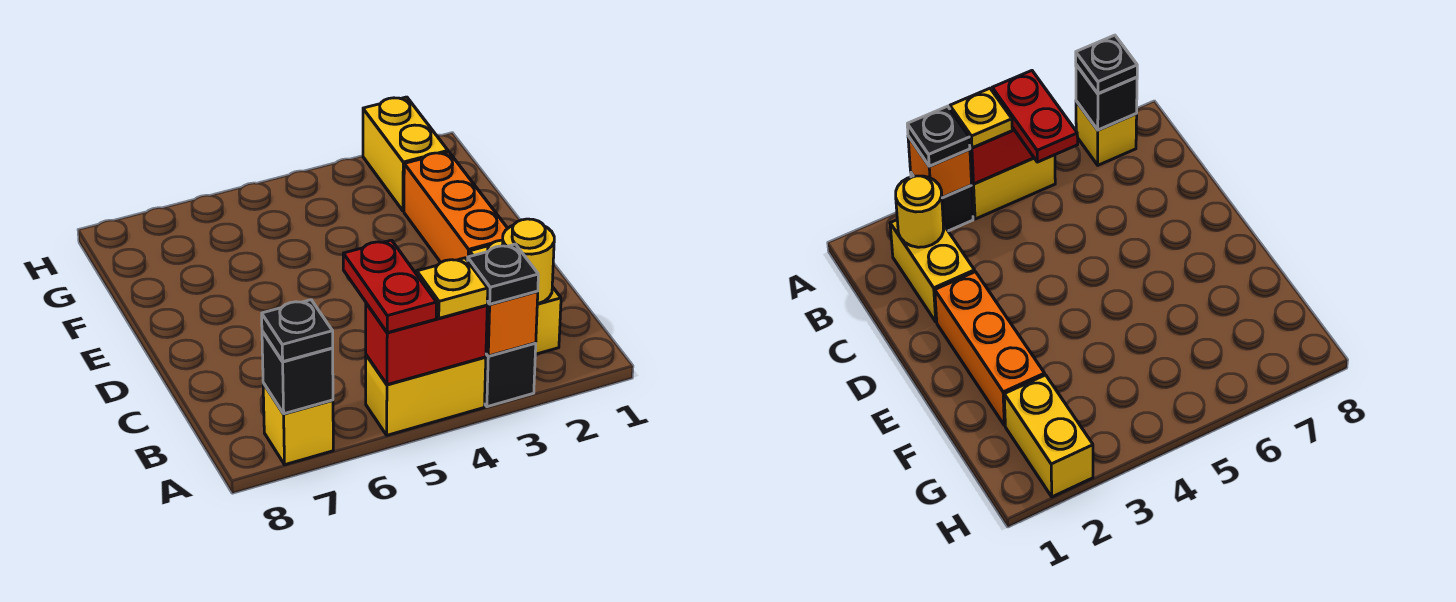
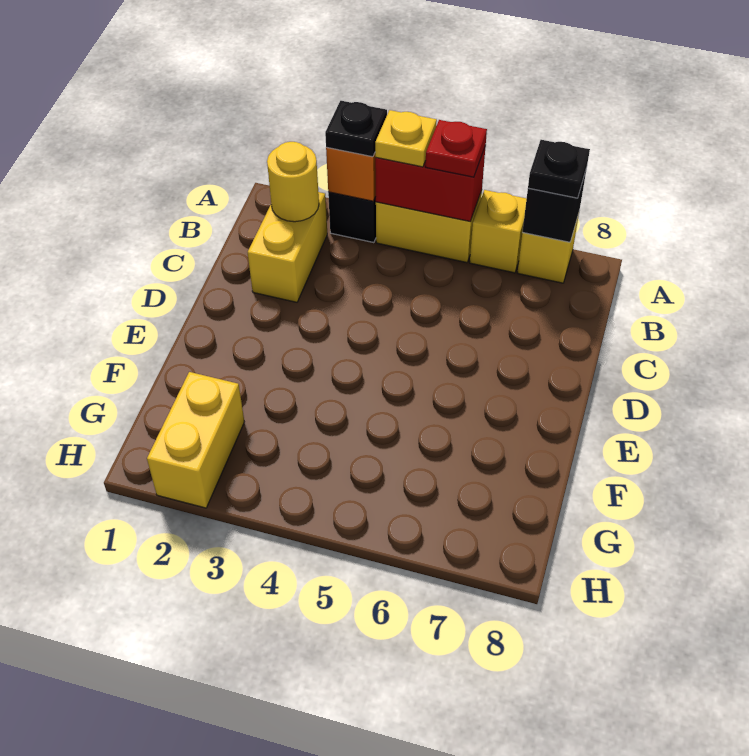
red plate A5:B5 level 3 -> red plate A5 level 3
none -> yellow brick A6 level 1
orange brick D2:F2 level 1 -> none

